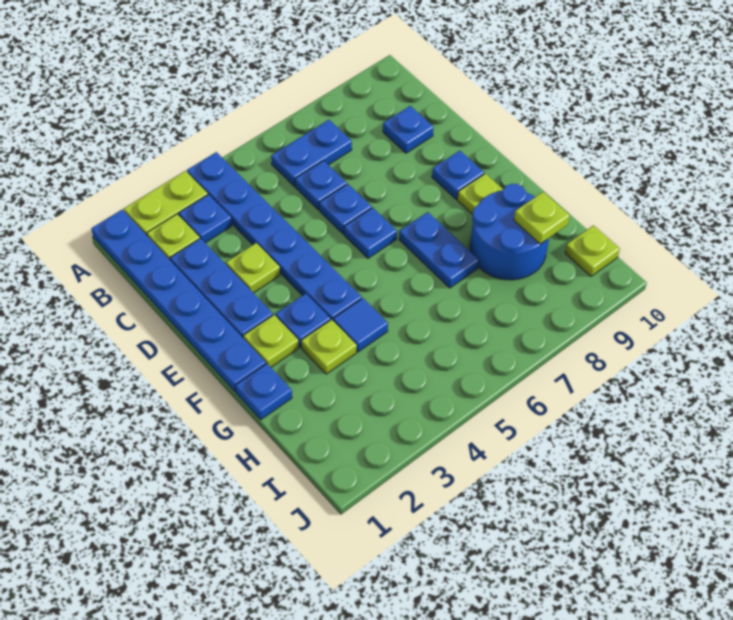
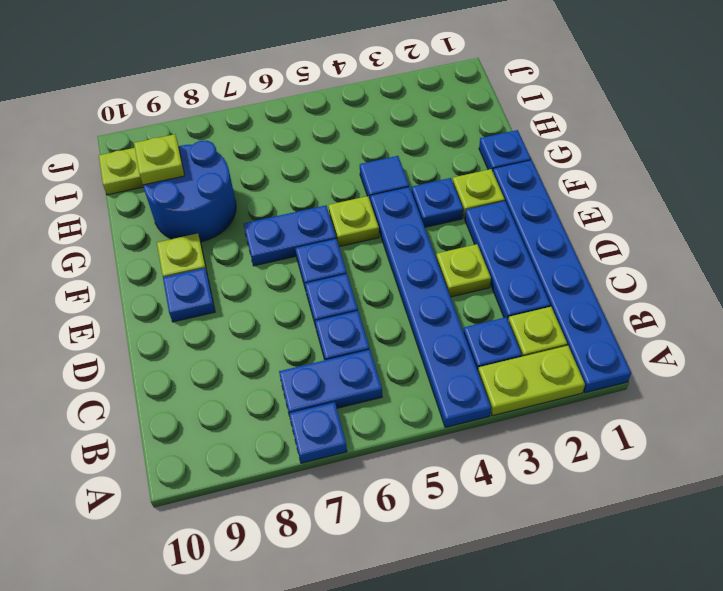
blue plate C9 level 1 -> blue plate A7 level 1
blue plate F7:G7 level 1 -> blue plate F6:F7 level 1
lime plate G3 level 1 -> lime plate F5 level 1

